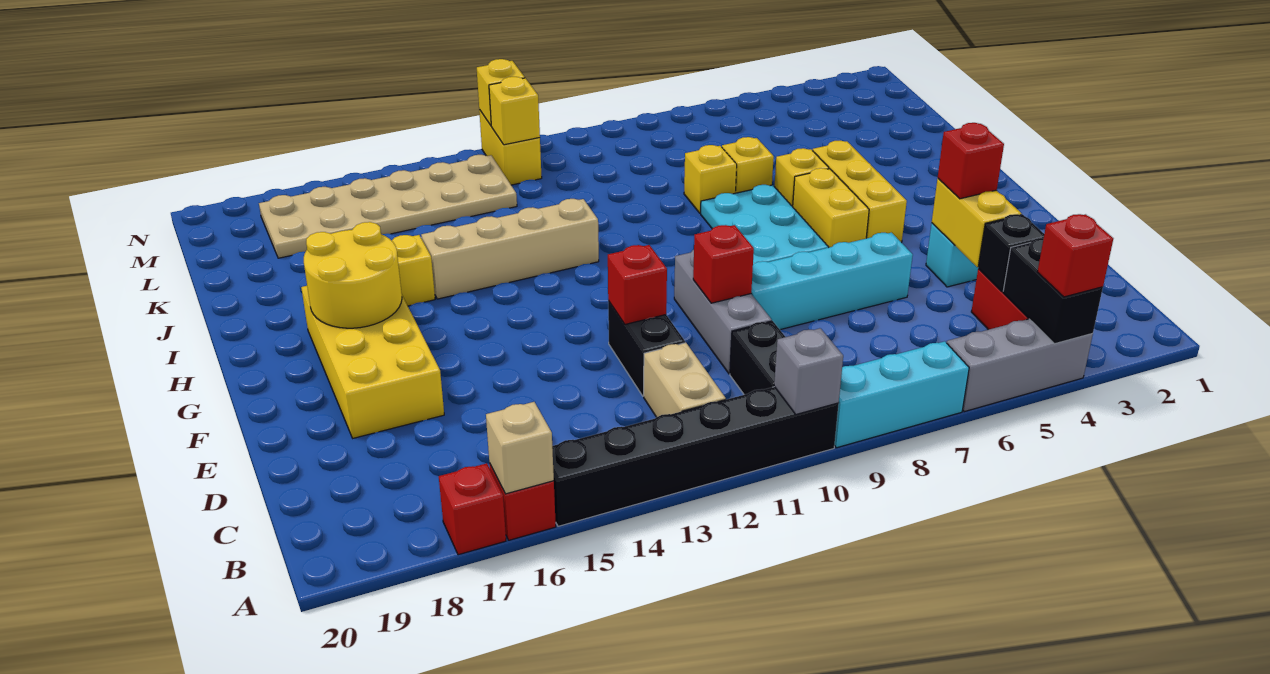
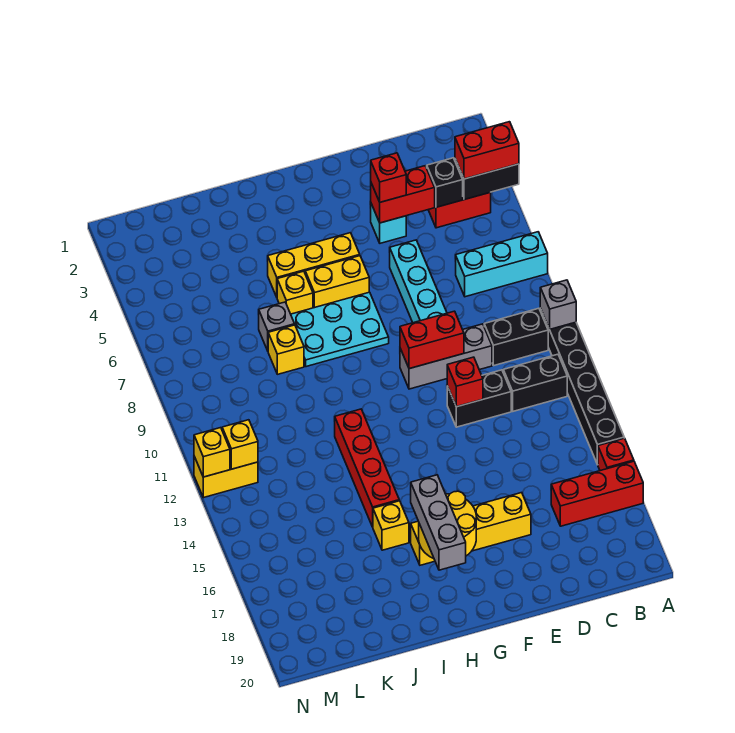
grey brick A4:A6 level 1 -> grey brick H17:H19 level 3
red brick A4 level 3 -> red brick A4:B4 level 3
cyan brick A7:A9 level 1 -> cyan brick A7:C7 level 1
tan brick A16 level 2 -> none
red brick A17 level 1 -> red brick A17:C17 level 1
tan brick B12:C12 level 1 -> black brick B12:C12 level 1
yellow brick D4:E4 level 2 -> red brick D4:E4 level 2
red brick E10 level 2 -> red brick E10:F10 level 2
yellow brick E17:H18 level 1 -> yellow brick E17:H17 level 1
tan brick I12:I15 level 1 -> red brick I12:I15 level 1
yellow brick J7 level 1 -> grey brick J7 level 1
tan plate L13:M18 level 1 -> none

